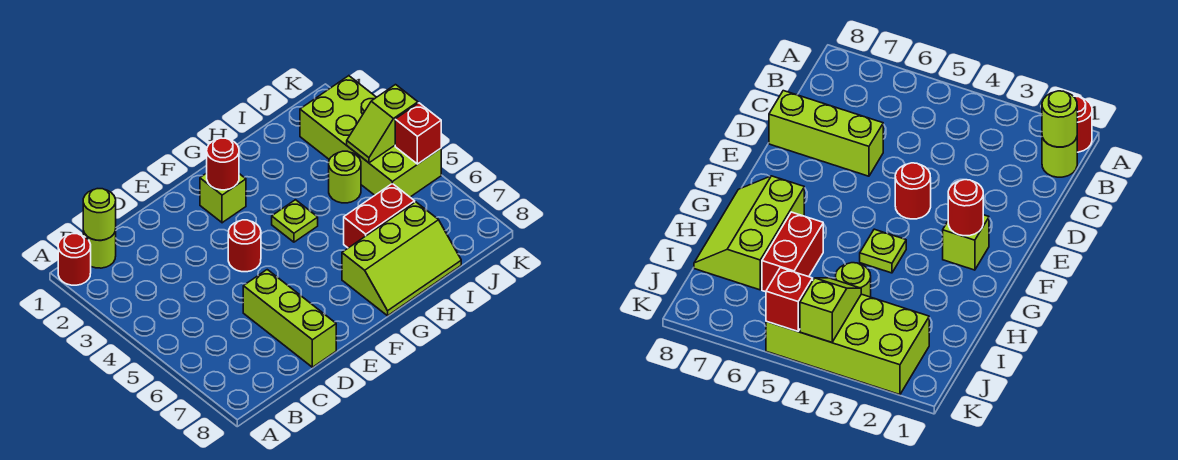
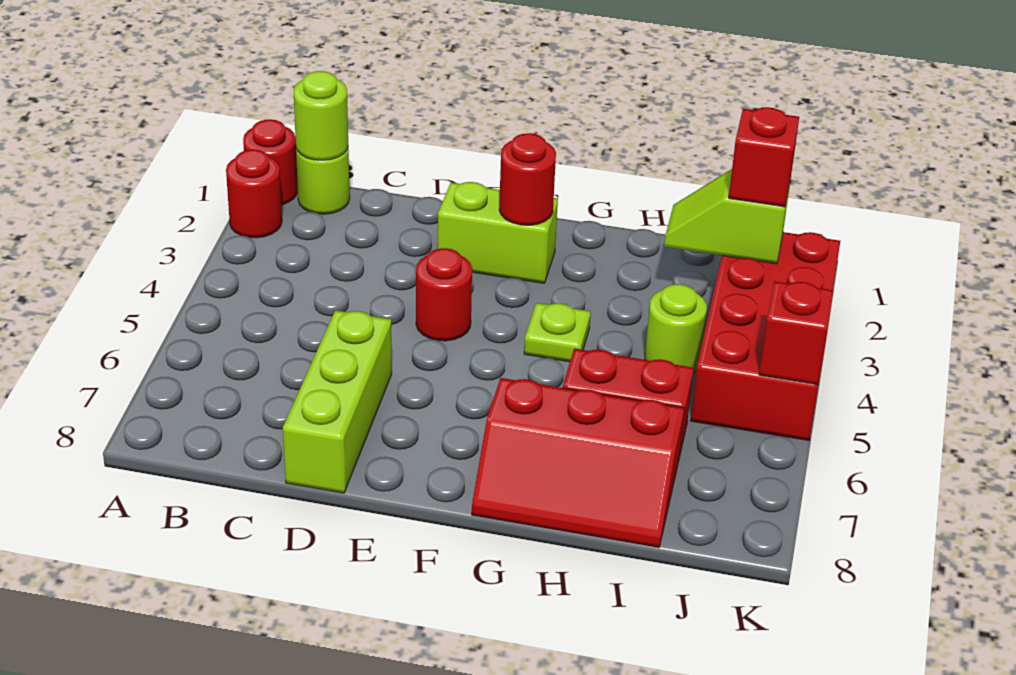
none -> red round brick A2 level 1
lime brick F2 level 1 -> lime brick E2:F2 level 1
lime slope G7:I8 level 1 top 7 -> red slope G7:I8 level 1 top 7
lime brick J2:K5 level 1 -> red brick J2:K5 level 1
none -> red brick J2 level 3
lime slope J4:K4 level 2 top K -> lime slope I2:J2 level 2 top J

